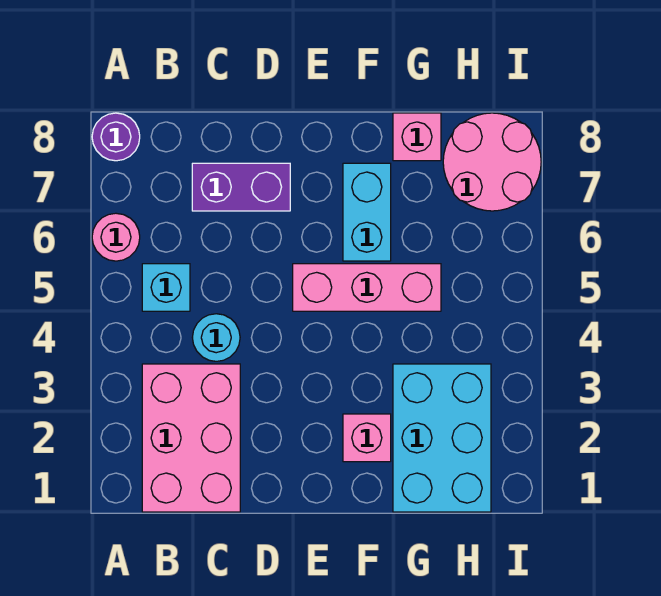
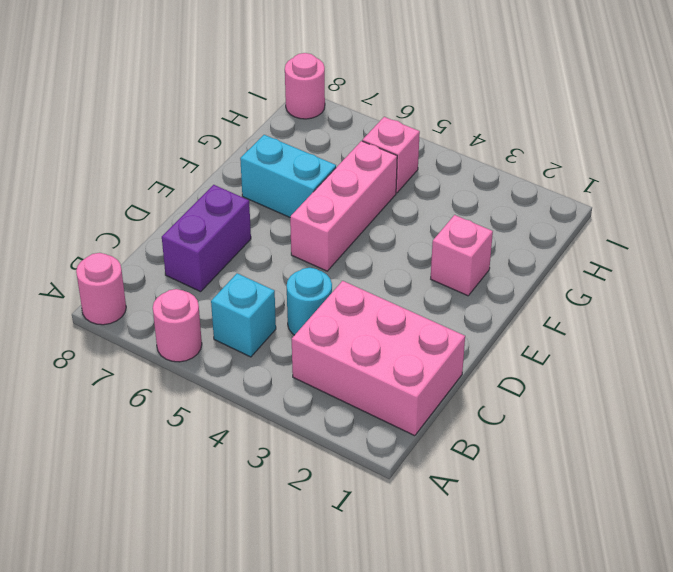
purple round brick A8 level 1 -> pink round brick A8 level 1
cyan brick G1:H3 level 1 -> none
pink brick G8 level 1 -> pink brick H5 level 1
pink round brick H7:I8 level 1 -> pink round brick I8 level 1

